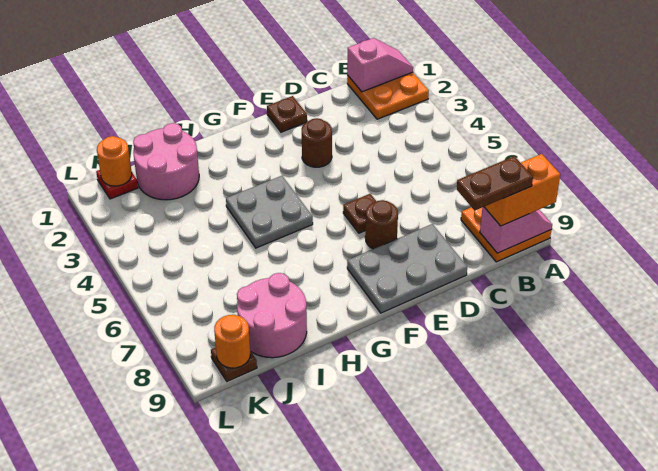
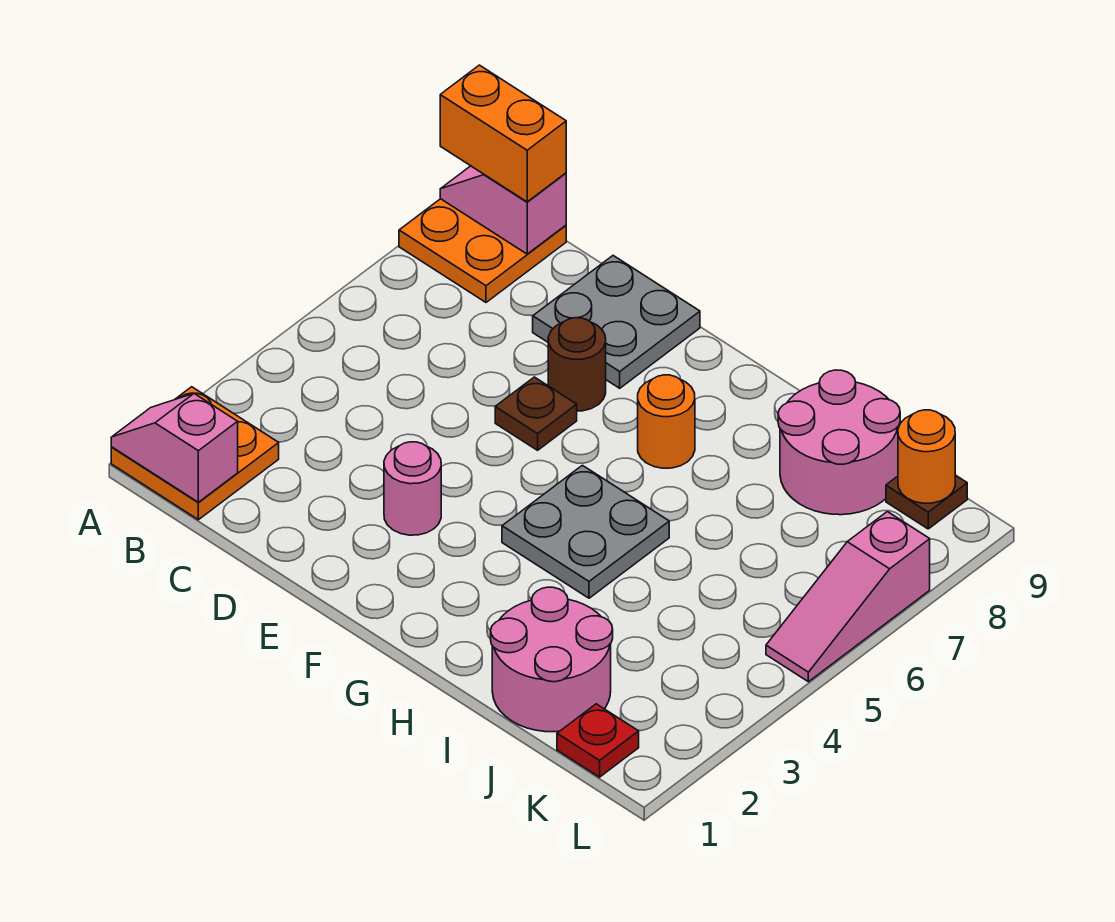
brown plate B9:C9 level 4 -> none
grey plate D8:F9 level 1 -> grey plate D8:E9 level 1
brown plate E1 level 1 -> none
brown round brick E3 level 1 -> pink round brick E3 level 1
orange round brick K1 level 2 -> orange round brick G7 level 1
none -> pink slope L5:L7 level 1 top 7

